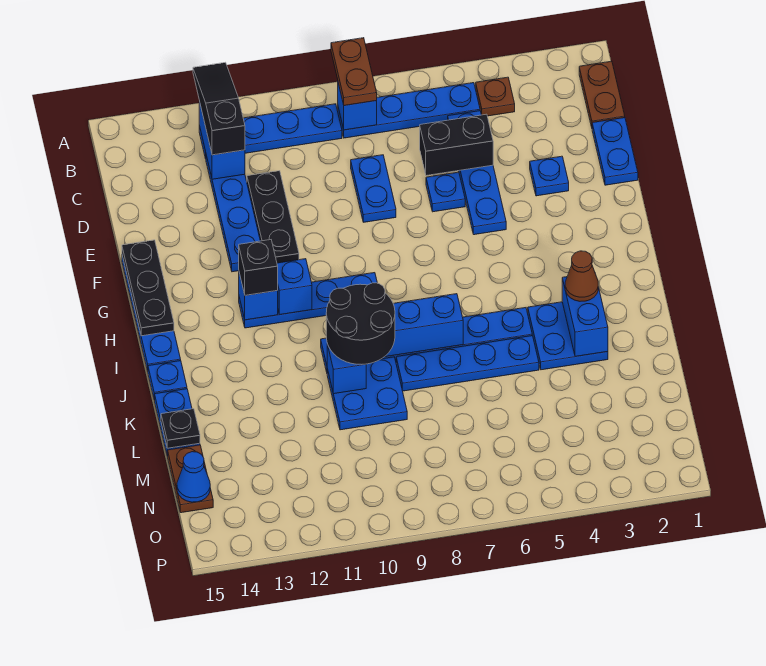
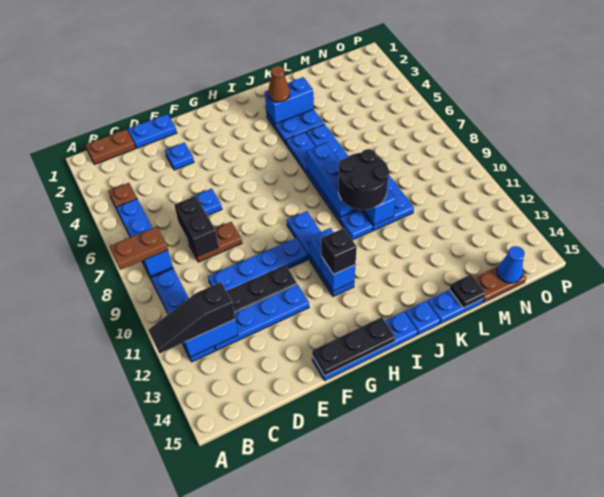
blue plate C5:F5 level 1 -> blue plate D10:G10 level 1
black brick D5:D6 level 2 -> black brick D7:D8 level 2
blue plate D8:E8 level 1 -> brown plate D8:E8 level 1

